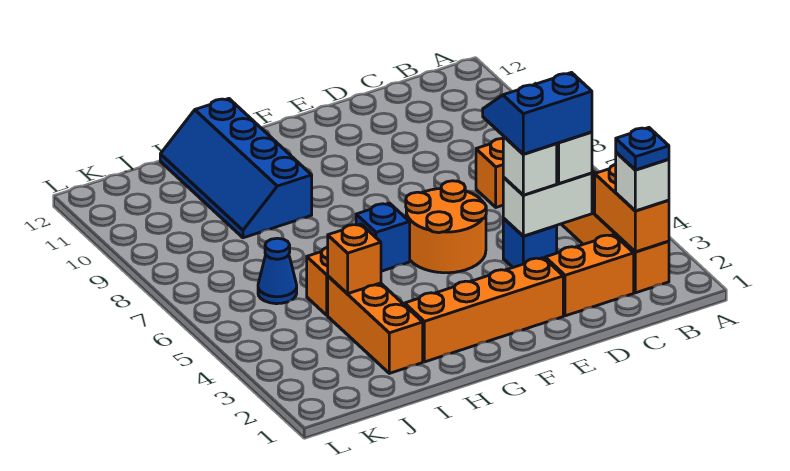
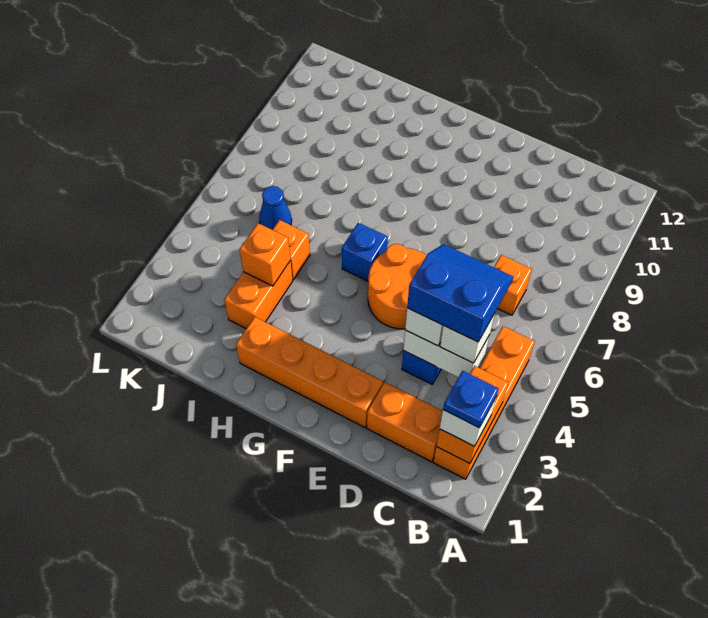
blue slope H9:I12 level 1 top H -> none
orange brick I2:I4 level 1 -> orange brick I3:I4 level 1

